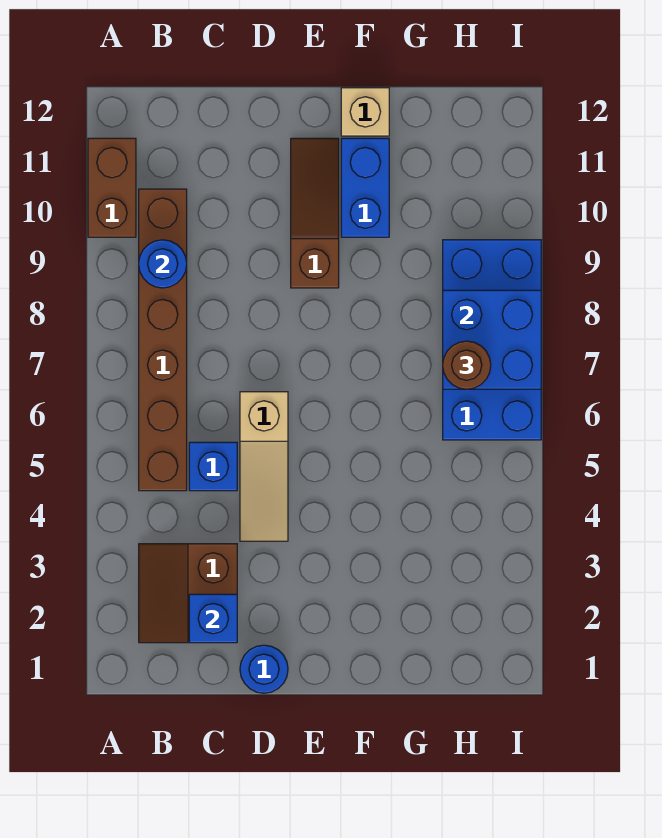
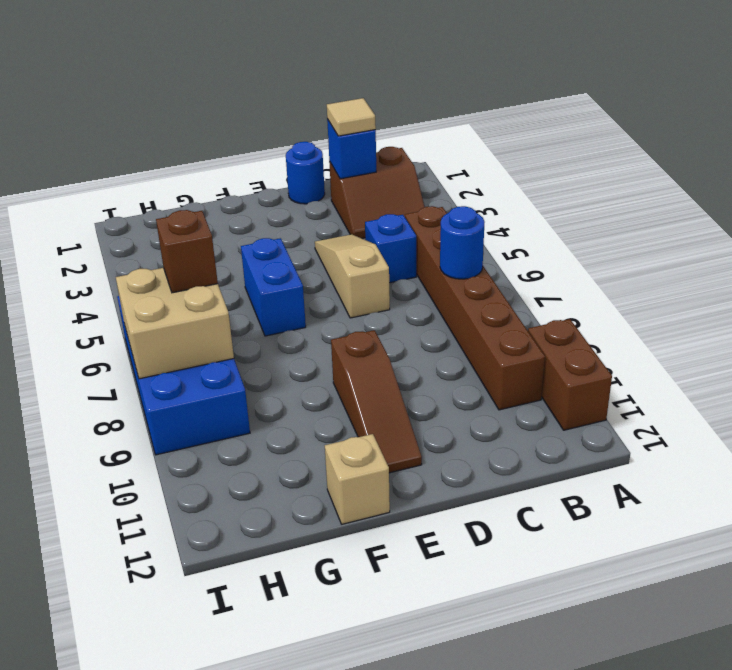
brown slope B2:C3 level 1 top C -> brown slope B2:C3 level 1 top 2
blue round brick B9 level 2 -> blue round brick B7 level 2
none -> tan tile C2 level 3
blue brick F10:F11 level 1 -> blue brick F5:F6 level 1
blue brick H7:I8 level 2 -> tan brick H7:I8 level 2
brown round brick H7 level 3 -> brown brick H7 level 3

